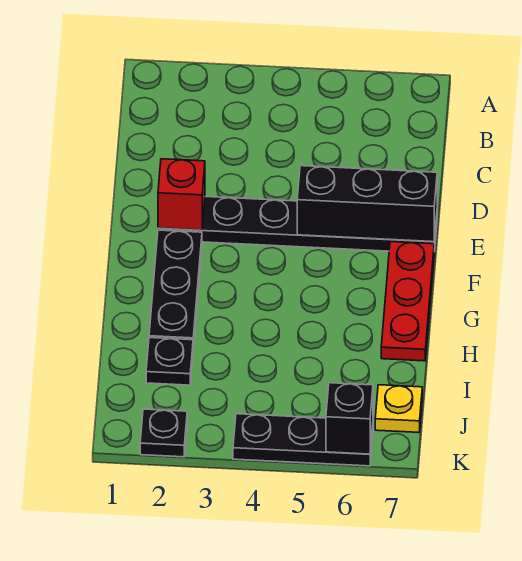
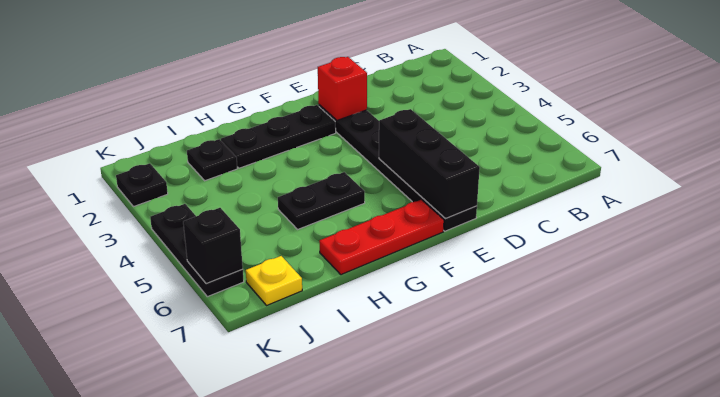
none -> black plate G5:H5 level 1

